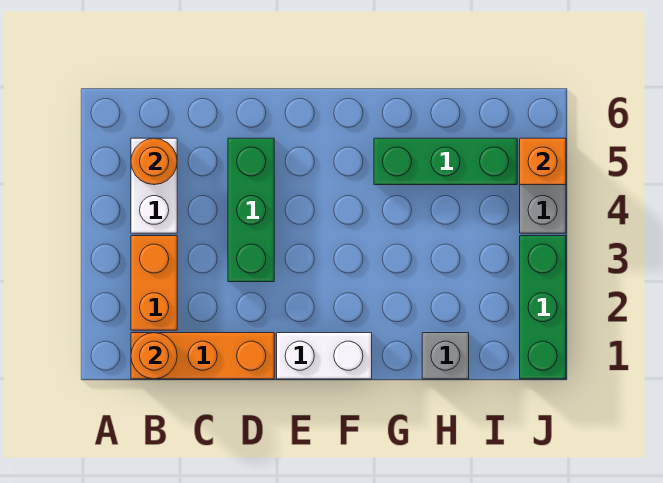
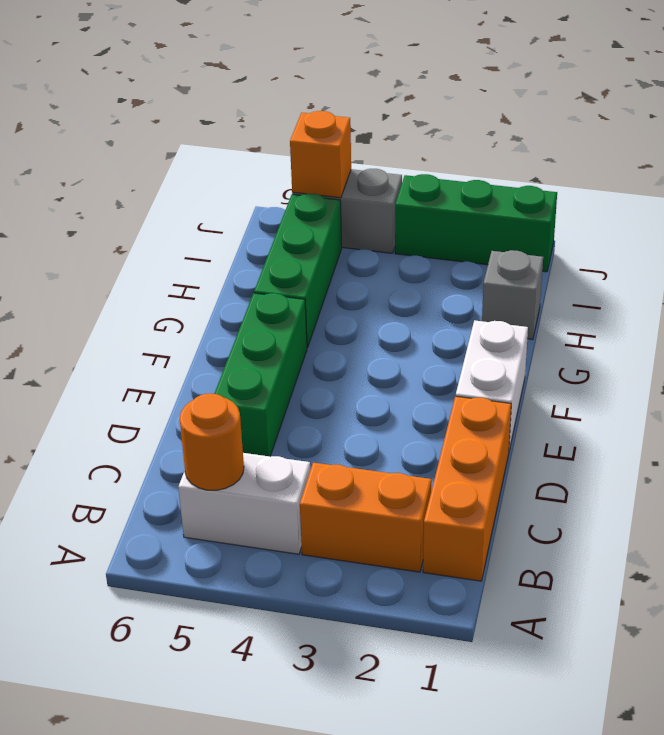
orange round brick B1 level 2 -> none
green brick D3:D5 level 1 -> green brick D5:F5 level 1

